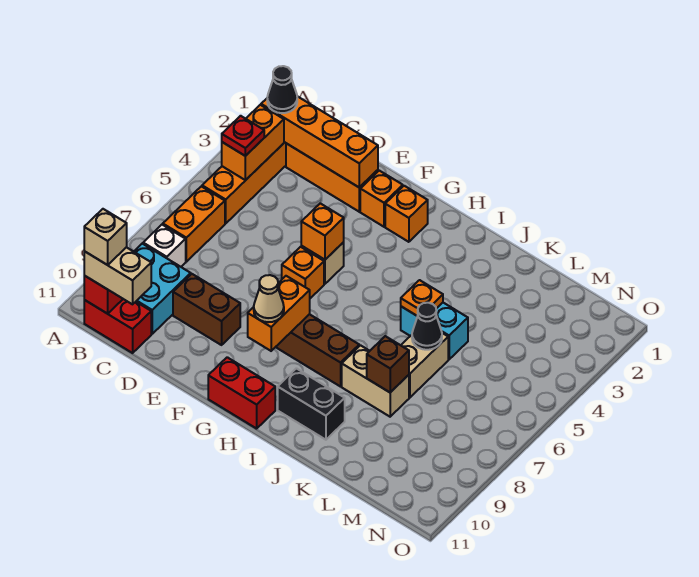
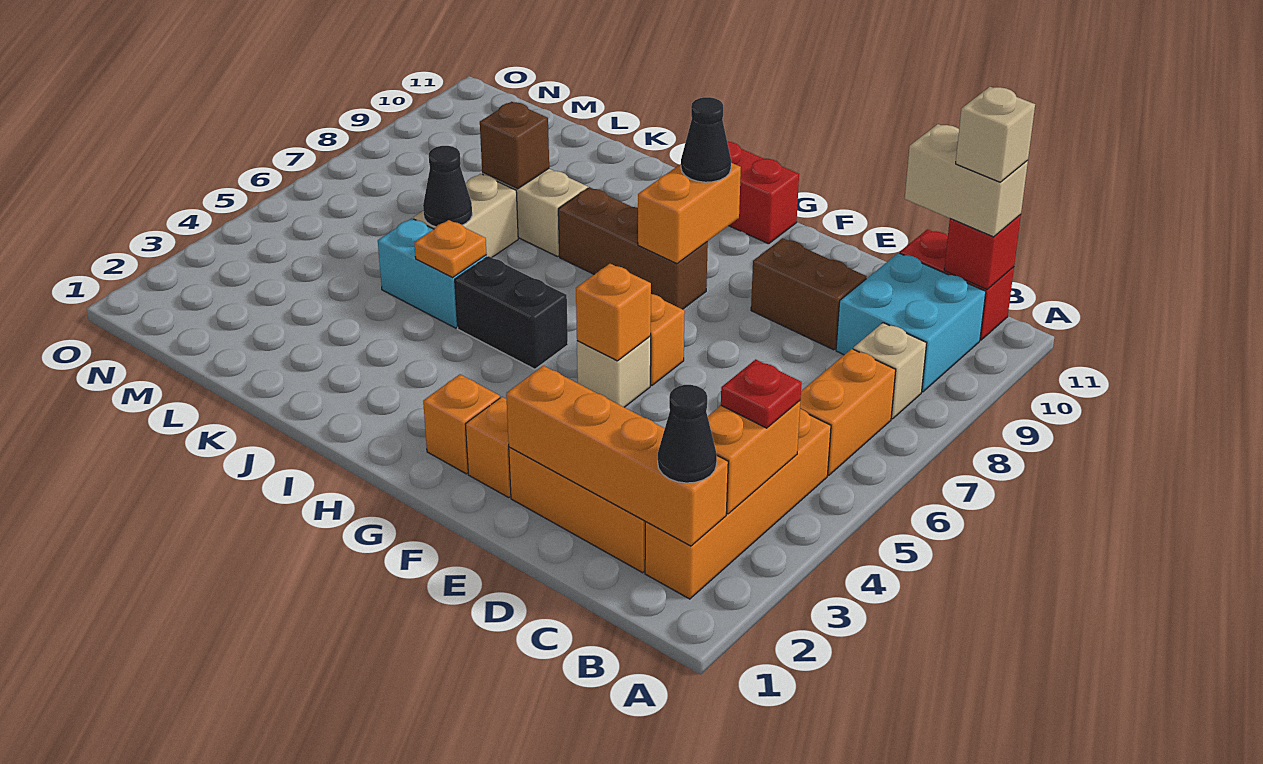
white brick B8 level 1 -> tan brick B8 level 1
tan cone G9 level 3 -> black cone G9 level 3
black brick I10:J10 level 1 -> black brick H5:I5 level 1

